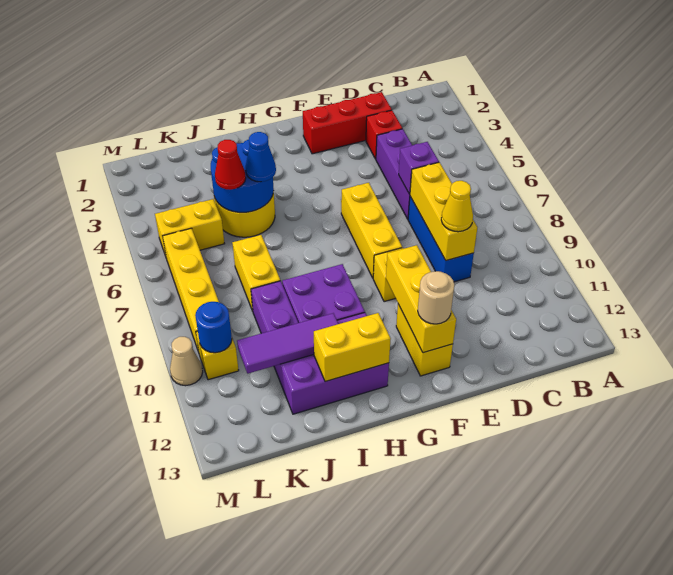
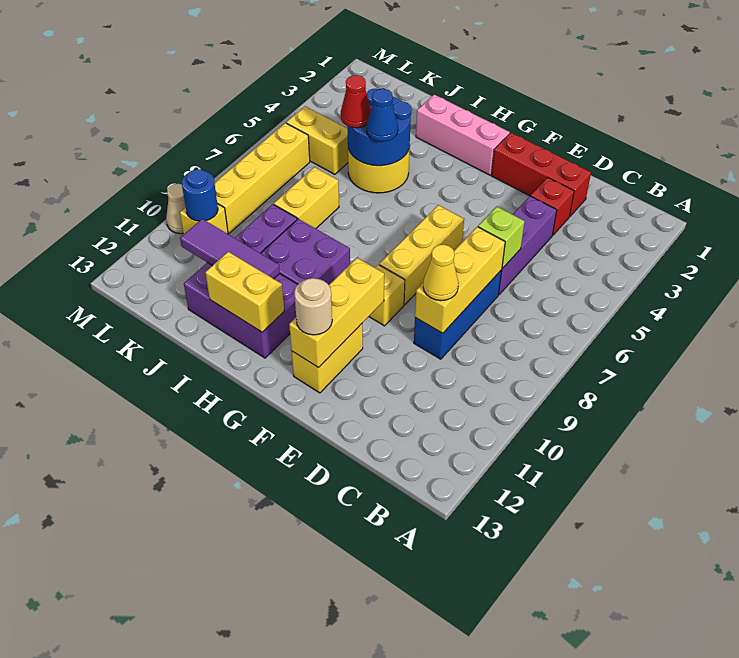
purple brick D6 level 2 -> lime brick D6 level 2
none -> pink brick G2:I2 level 1

